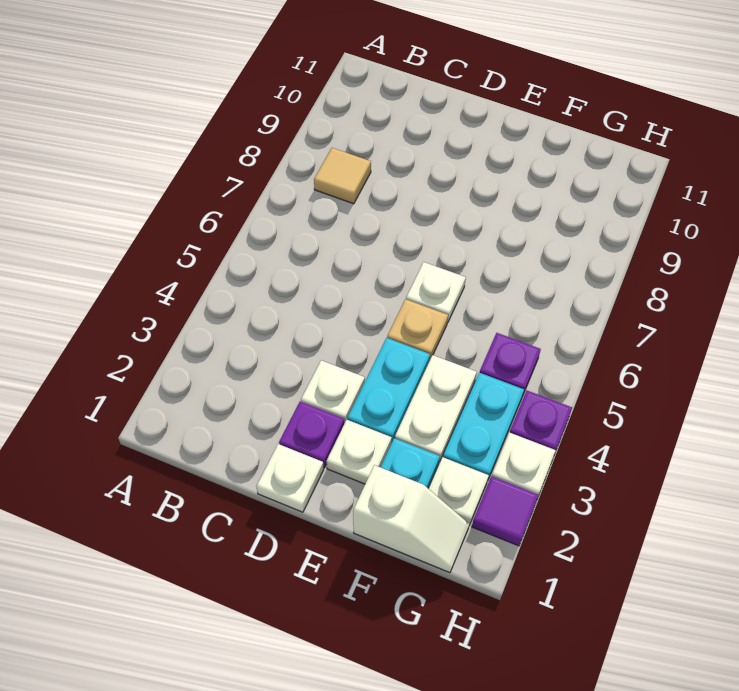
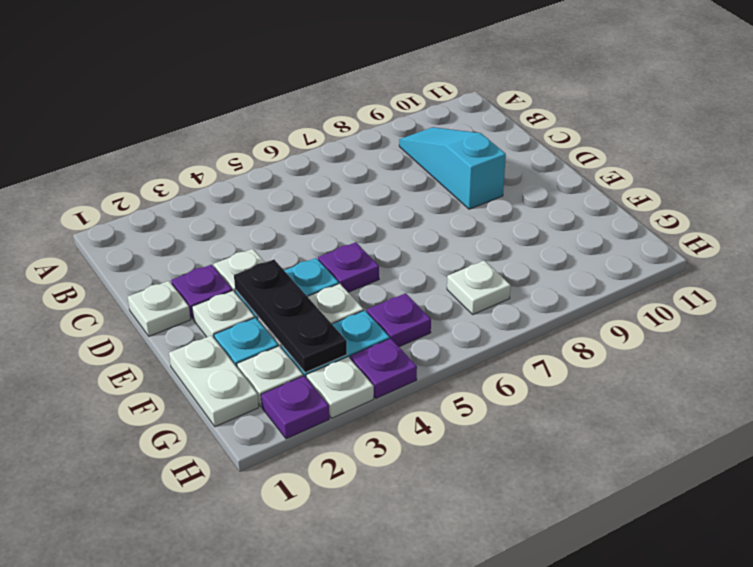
tan tile B8 level 1 -> none
none -> cyan slope B9:D9 level 1 top D
none -> black plate E3:G3 level 2
tan plate E5 level 1 -> purple plate E5 level 1
white plate E6 level 1 -> white plate G7 level 1
white slope F1:G1 level 1 top F -> white plate F1:G1 level 1
purple tile H2 level 1 -> purple plate H2 level 1

